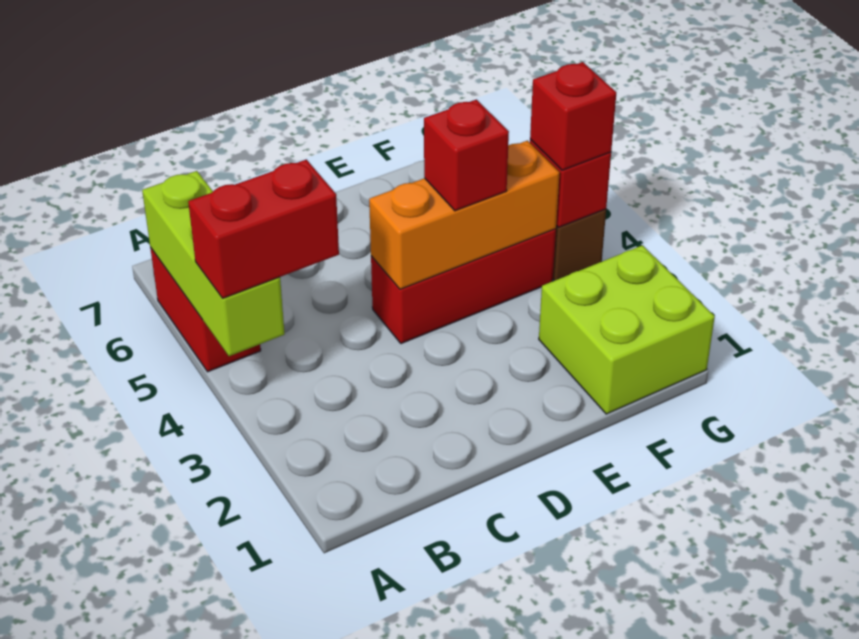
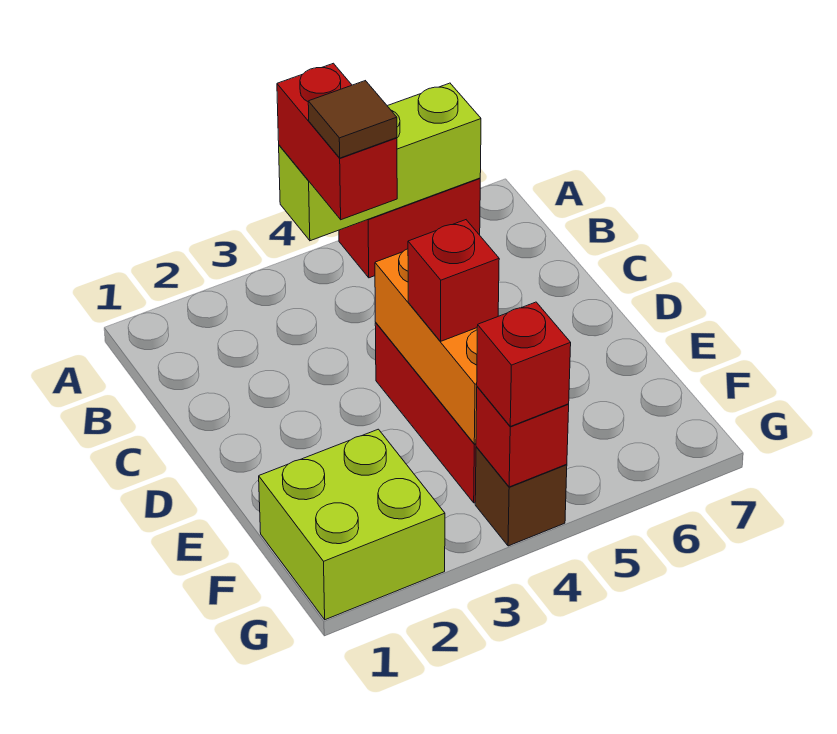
none -> brown tile B4 level 4

